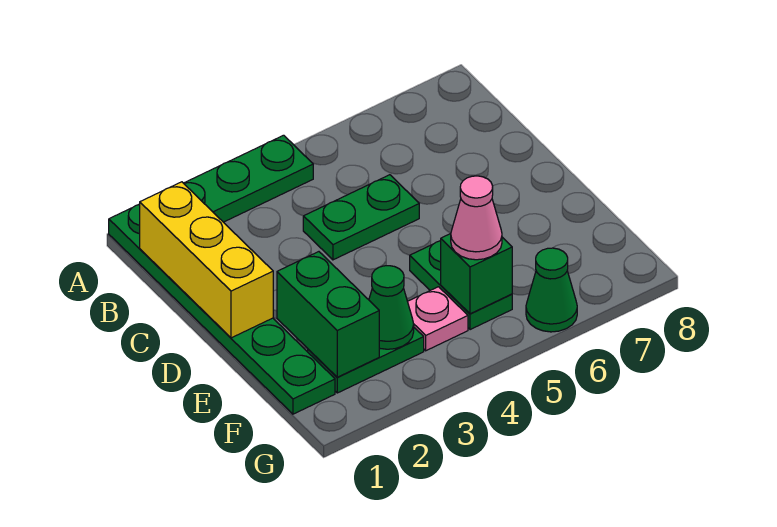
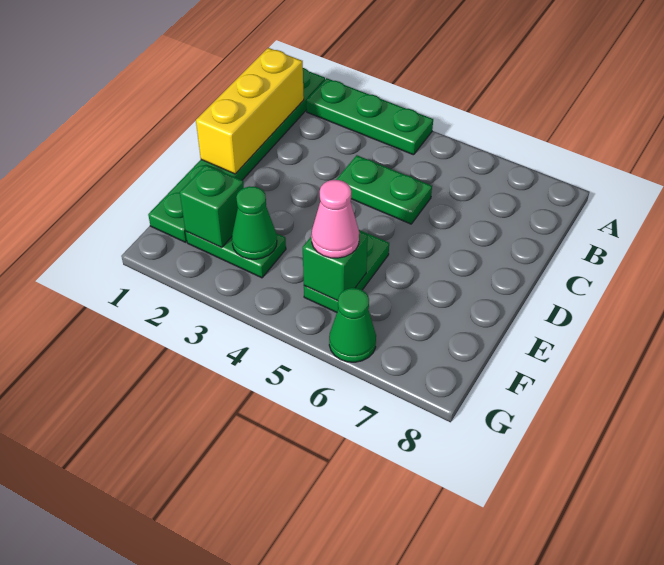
green brick E2:F2 level 2 -> green brick F2 level 2
pink plate F4 level 1 -> none

